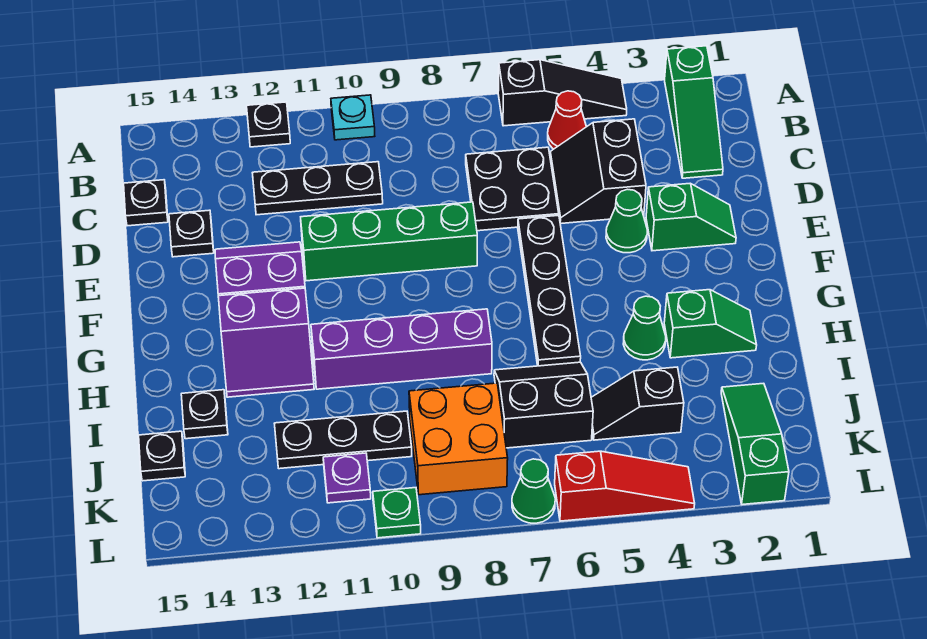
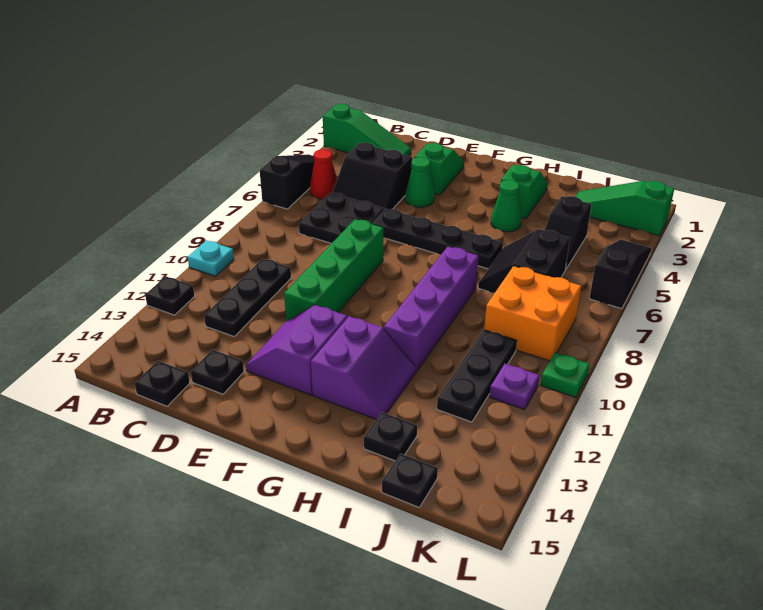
red slope L4:L6 level 1 top 6 -> black slope L4:L6 level 1 top 6
green cone L7 level 1 -> none

